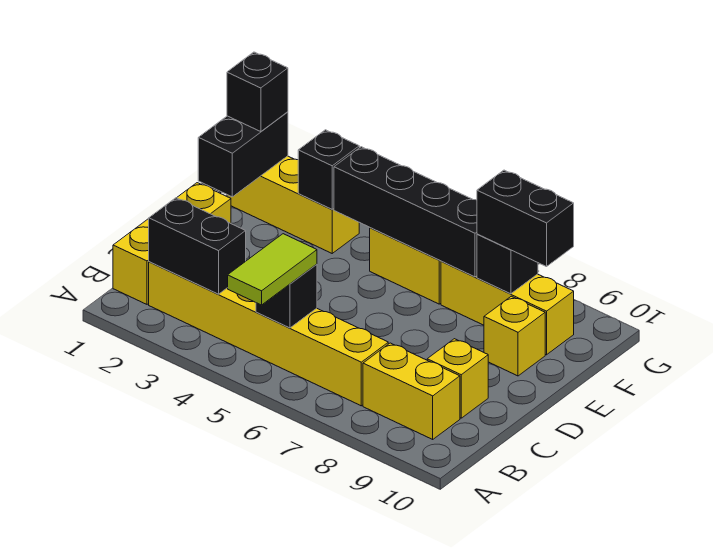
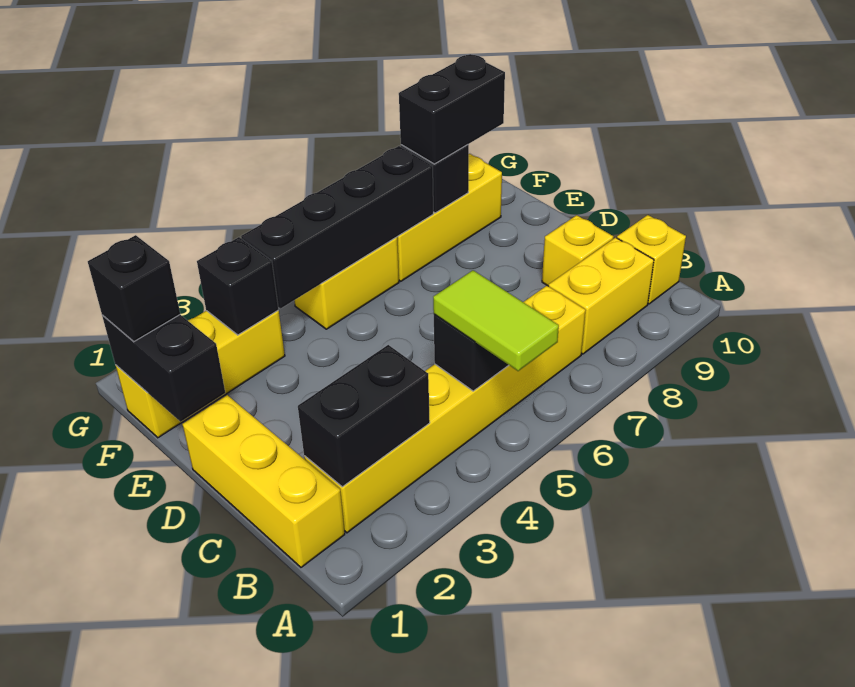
yellow brick E9 level 1 -> yellow brick B10 level 1

